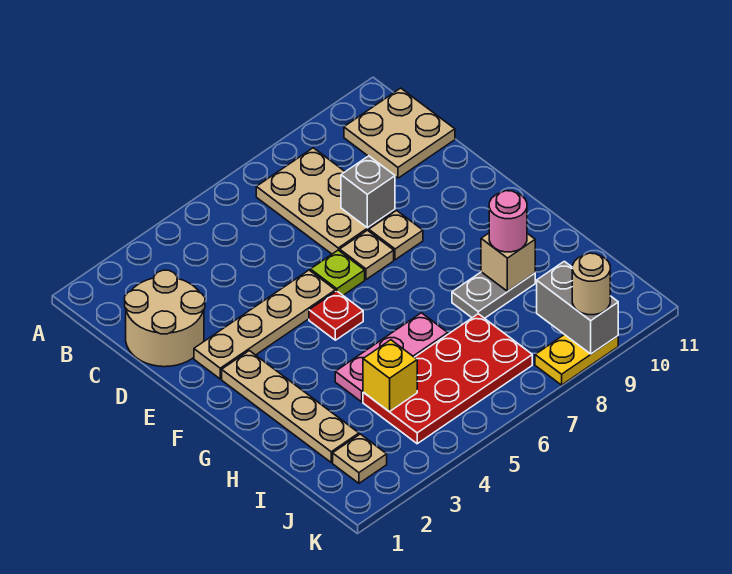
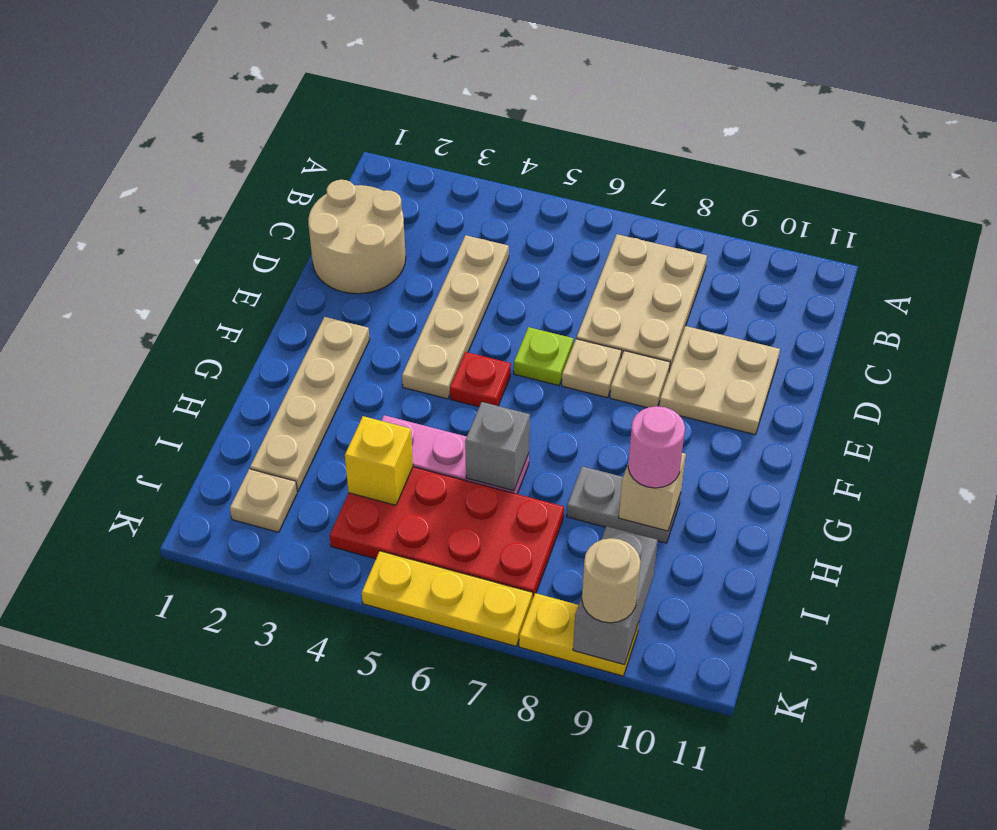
tan plate B10:C11 level 1 -> tan plate D9:E10 level 1
grey brick D8 level 2 -> grey brick H6 level 2
tan plate E2:E5 level 1 -> tan plate C4:F4 level 1
none -> yellow plate K5:K7 level 1

